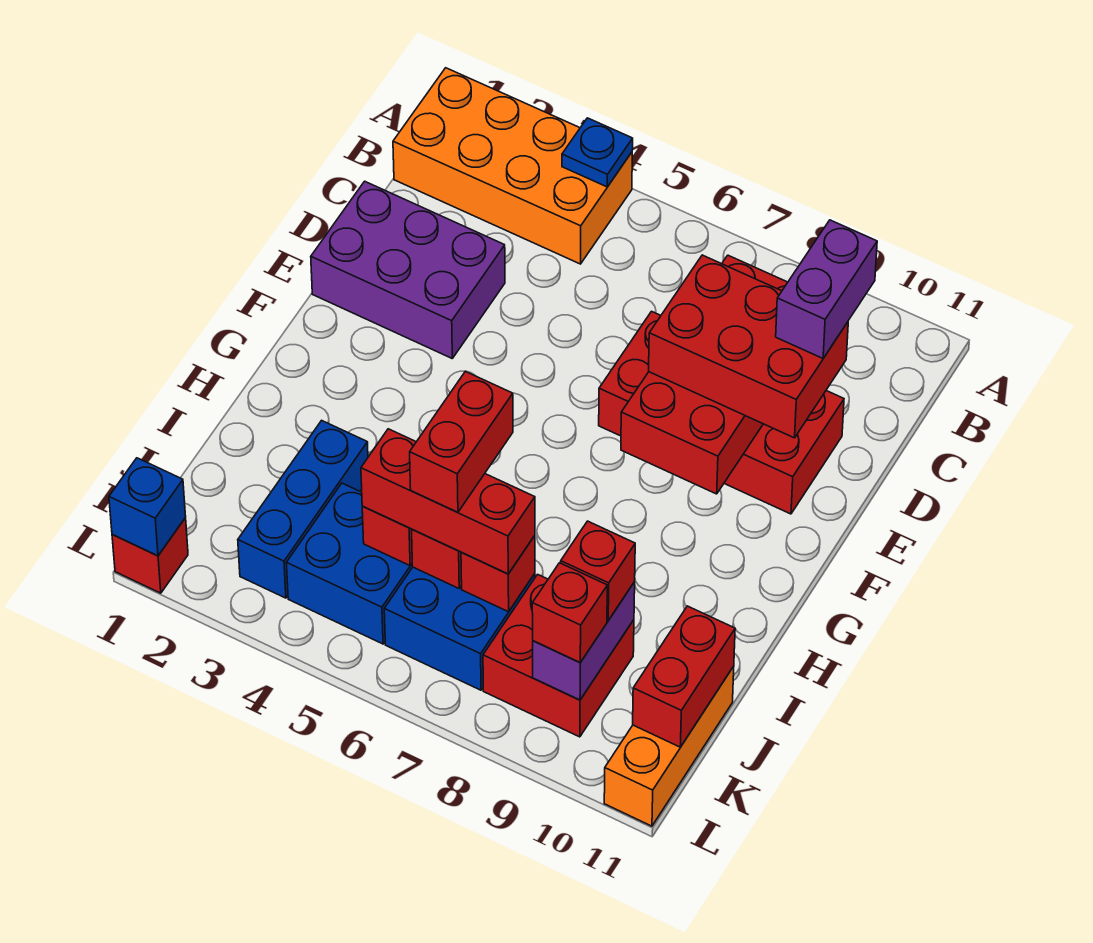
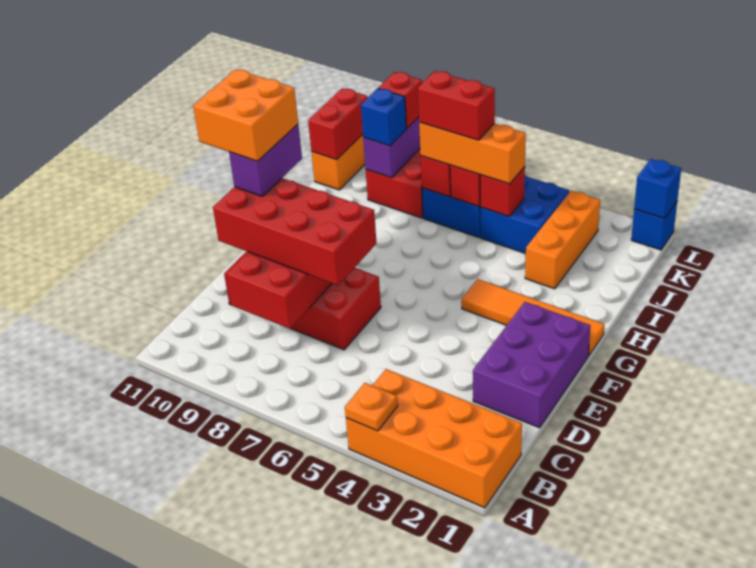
blue plate A4 level 2 -> orange plate A4 level 2
purple brick C10:D10 level 4 -> purple brick E10:F10 level 4
purple brick D1:E3 level 1 -> purple brick D1:F2 level 1
red brick D8:E10 level 3 -> red brick D7:E10 level 3
none -> orange brick E10:F11 level 5
none -> orange tile G1:G4 level 1
blue brick I3:K3 level 1 -> orange brick I3:K3 level 1
red brick I6:J6 level 4 -> red brick J6:J7 level 4
red brick J5:J7 level 3 -> orange brick J5:J7 level 3
red brick J9 level 3 -> blue brick J9 level 3
red brick L1 level 1 -> blue brick L1 level 1

